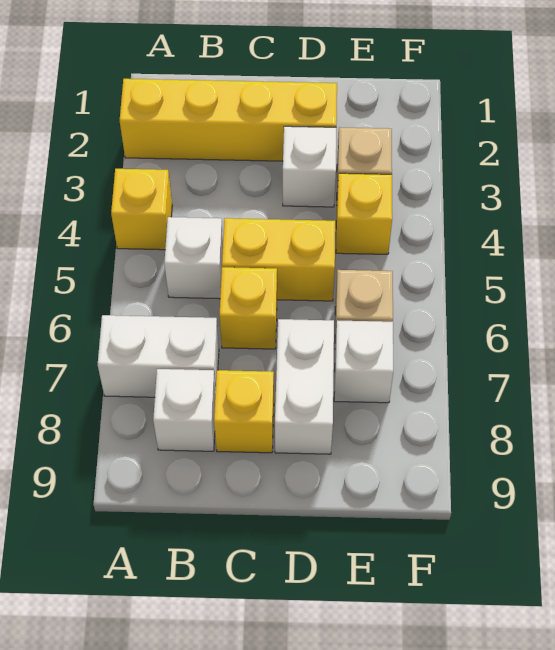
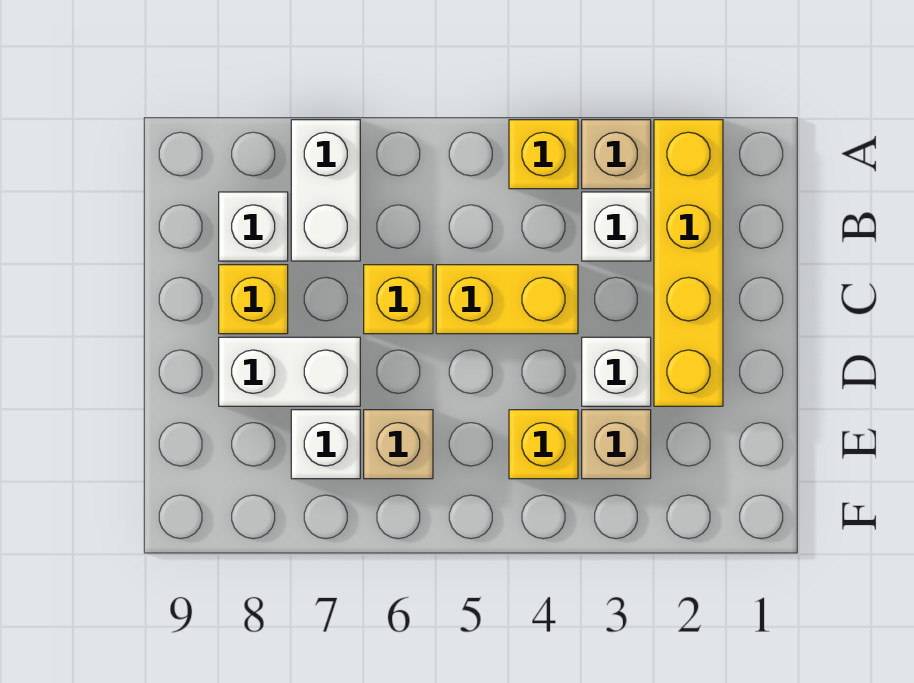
none -> tan brick A3 level 1
white brick B5 level 1 -> white brick B3 level 1
yellow brick C5:D5 level 1 -> yellow brick C4:C5 level 1

